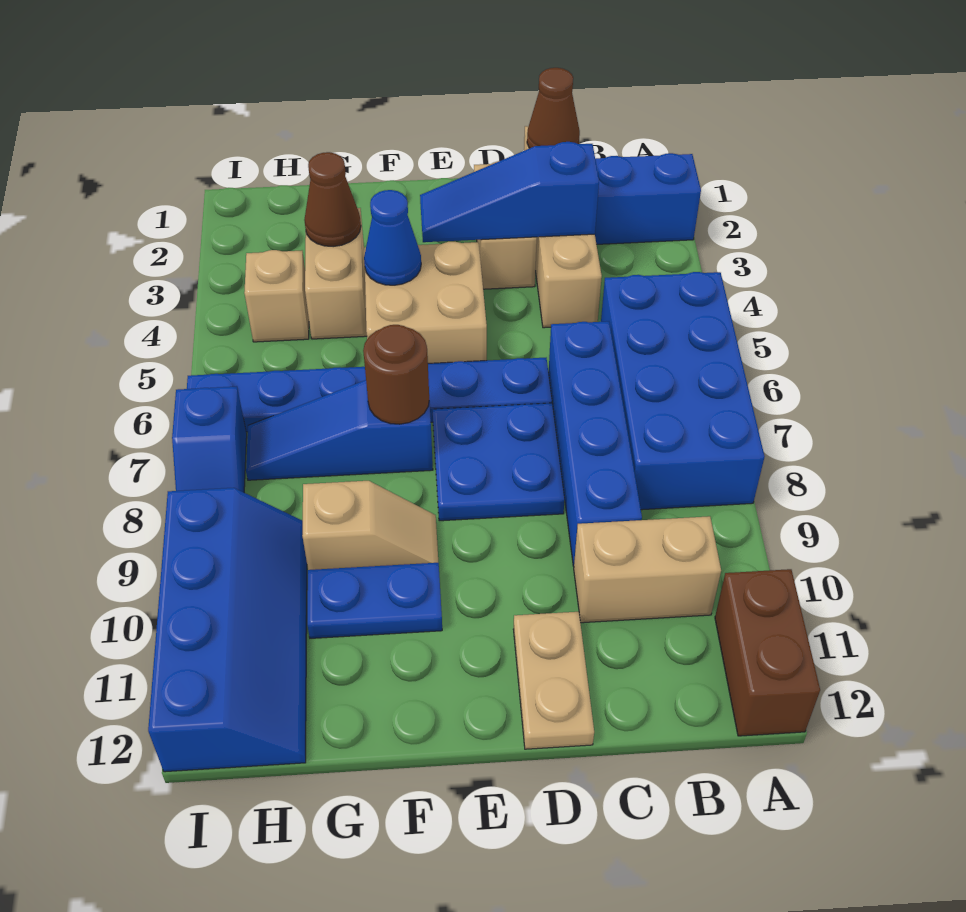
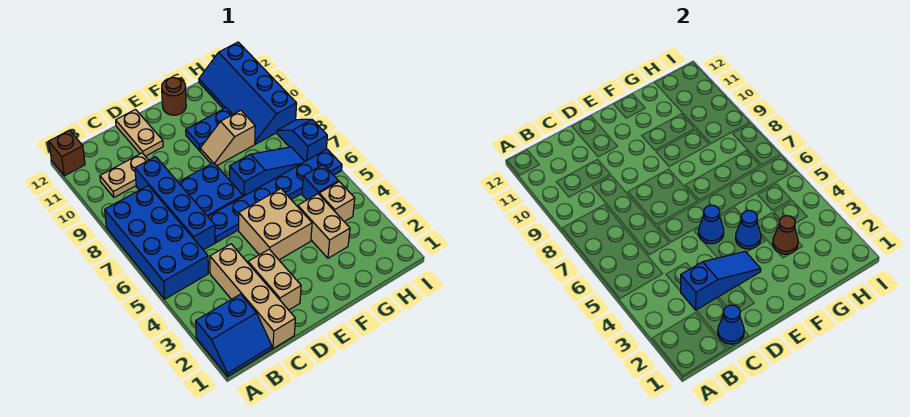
brown brick A11:A12 level 1 -> brown brick A12 level 1
tan brick B10:C10 level 1 -> tan plate B10:C10 level 1
brown cone C1 level 2 -> blue cone C1 level 2
none -> blue cone E5 level 2
brown round brick F7 level 2 -> brown round brick F12 level 1
none -> blue brick H5 level 1

